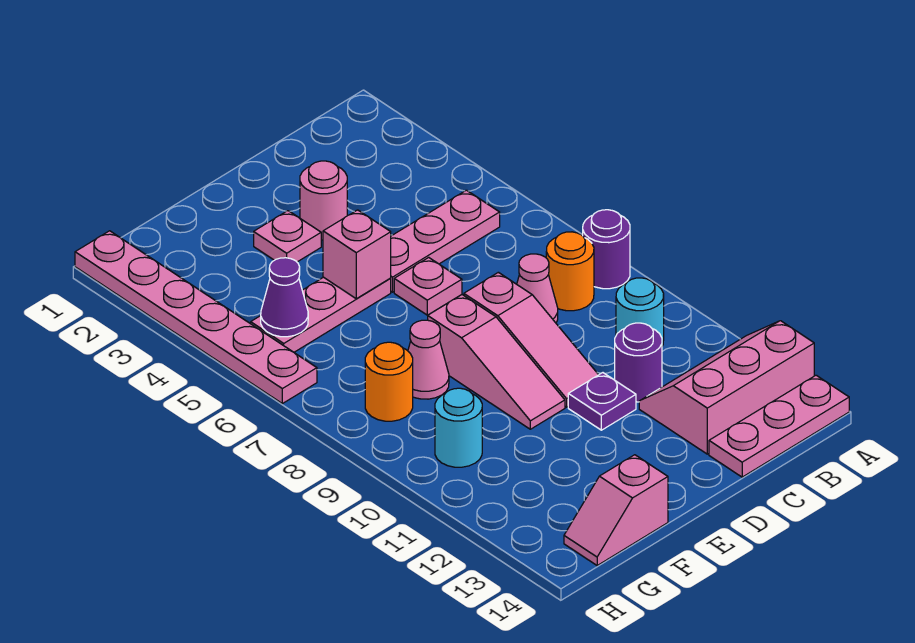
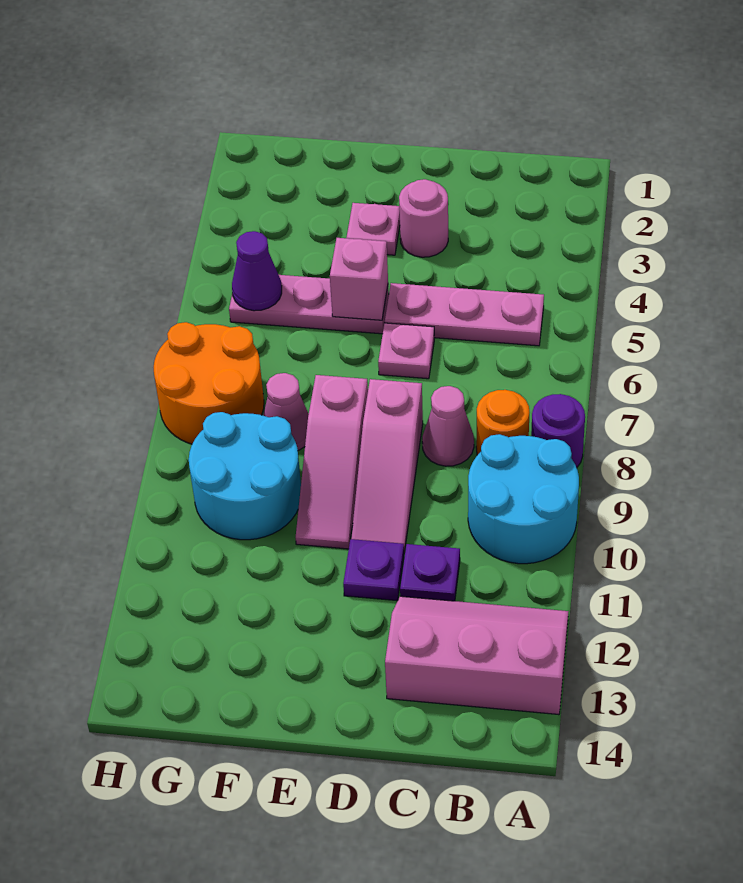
pink plate A14:C14 level 1 -> none
cyan round brick B10 level 1 -> cyan round brick A9:B10 level 1
purple round brick C11 level 1 -> purple plate C11 level 1
pink slope F14:G14 level 1 top F -> none
orange round brick G8 level 1 -> orange round brick G7:H8 level 1
cyan round brick G10 level 1 -> cyan round brick F9:G10 level 1
pink plate H1:H6 level 1 -> none

